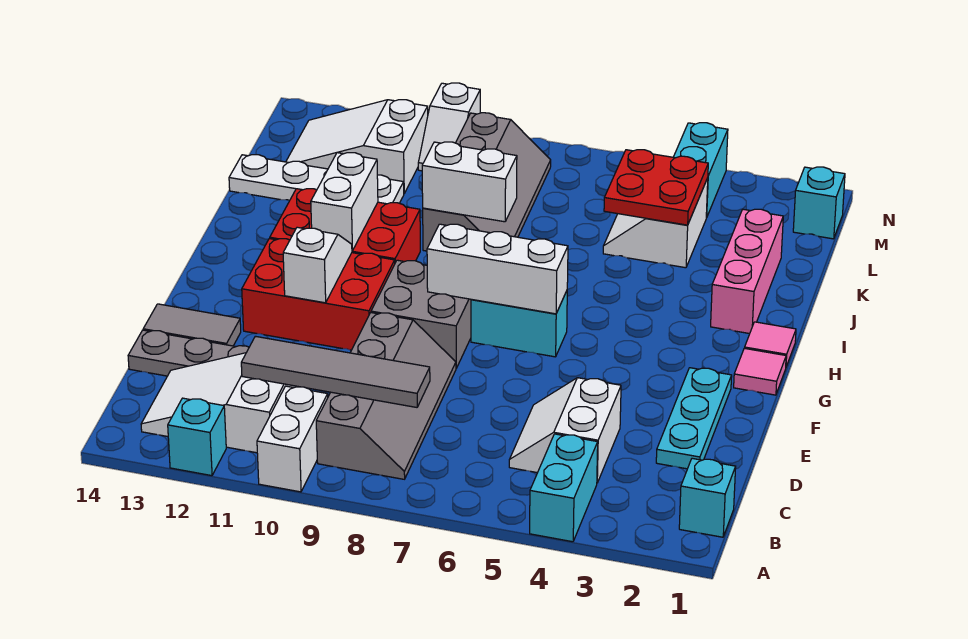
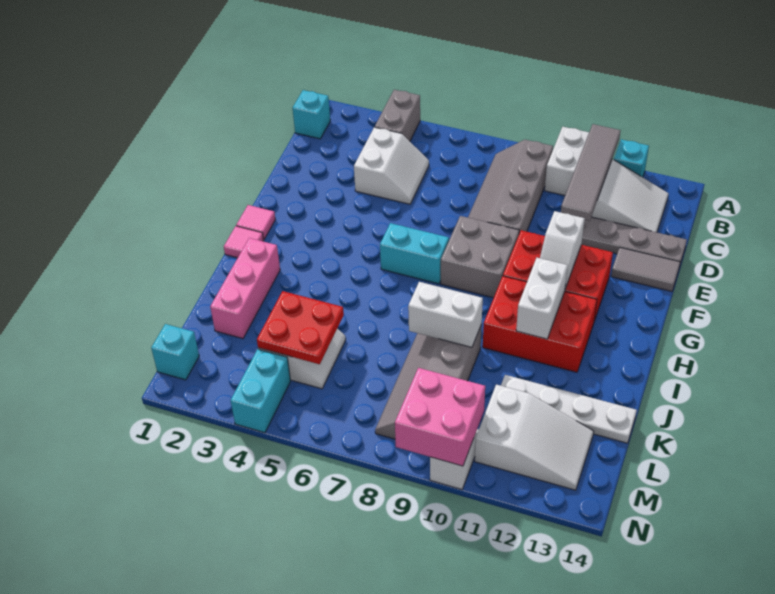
cyan brick A4:B4 level 1 -> grey brick A4:B4 level 1
grey tile C8:C11 level 2 -> grey tile A11:D11 level 2
cyan plate D2:F2 level 1 -> none
white brick G6:G8 level 2 -> none
none -> pink brick M9:N10 level 2

